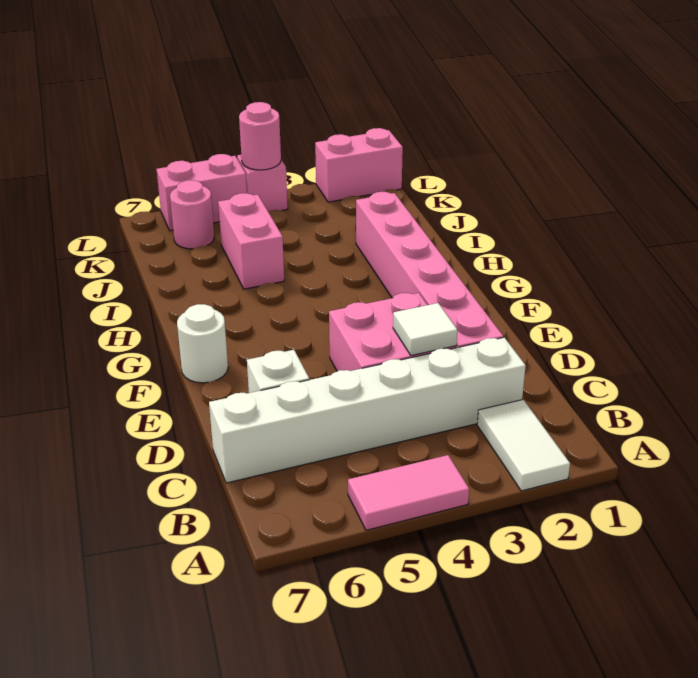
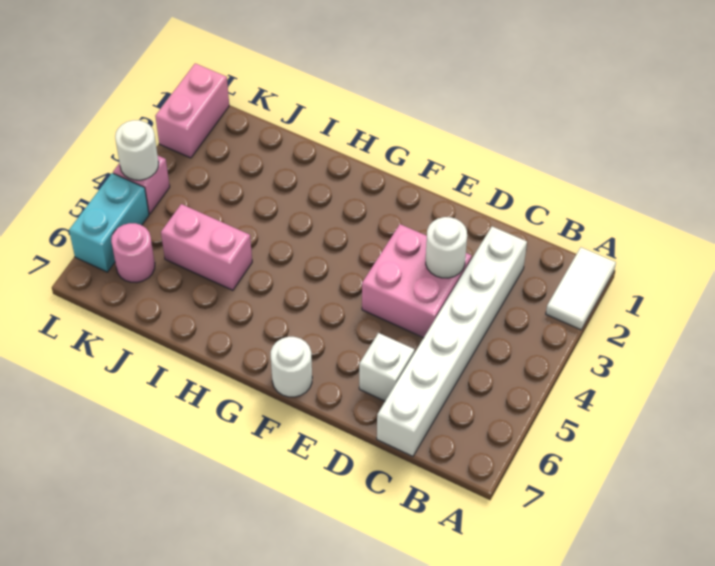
white tile A2:B2 level 1 -> white tile A1:A2 level 1
pink tile A4:A5 level 1 -> none
pink brick D2:I2 level 1 -> none
white tile D3 level 2 -> white round brick D3 level 2
pink round brick L4 level 2 -> white round brick L4 level 2
pink brick L5:L6 level 1 -> cyan brick L5:L6 level 1

